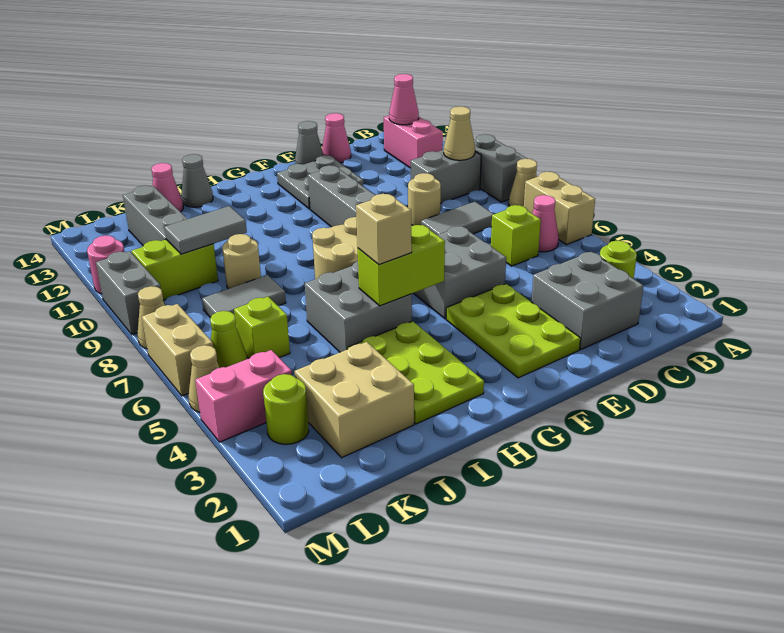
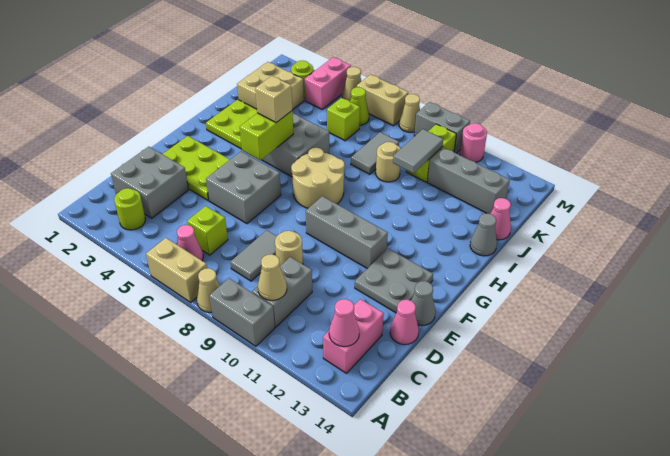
pink brick B12:B13 level 1 -> pink brick B13:C13 level 1

